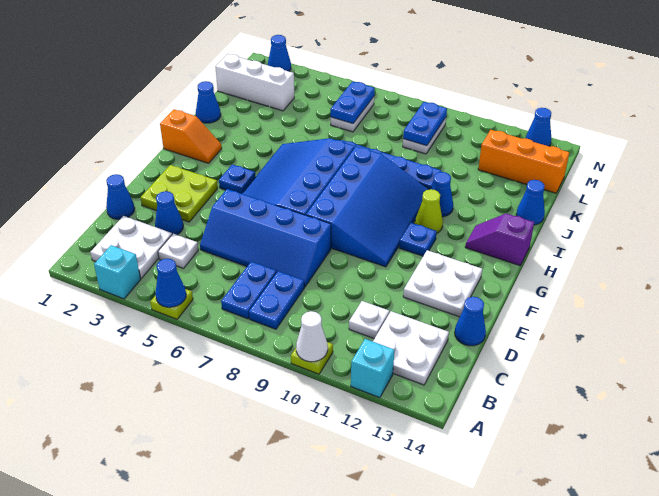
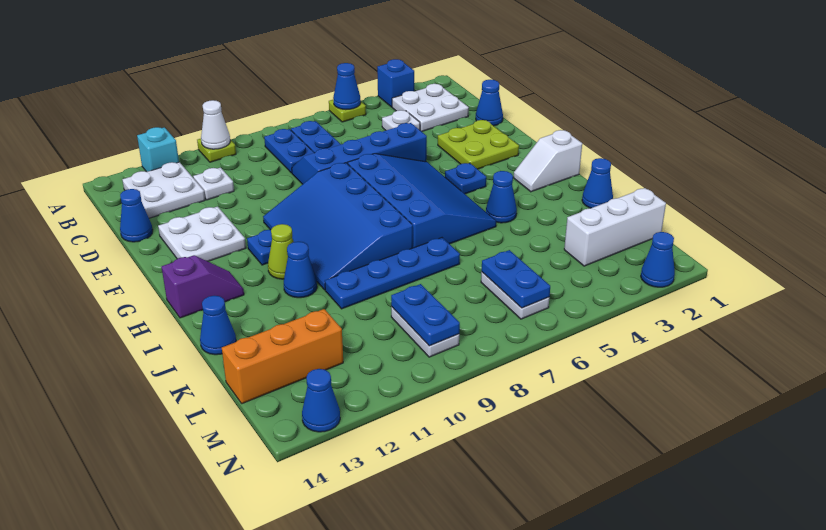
cyan brick A3 level 1 -> blue brick A3 level 1
blue cone D3 level 1 -> blue cone I4 level 1
orange slope H1:H2 level 1 top 1 -> white slope H1:H2 level 1 top 1

